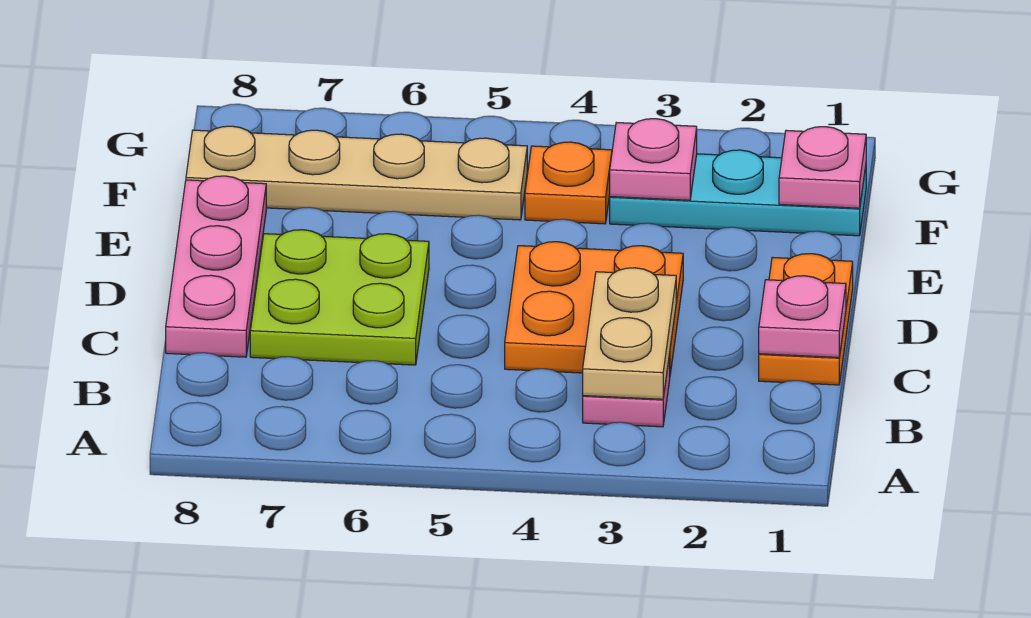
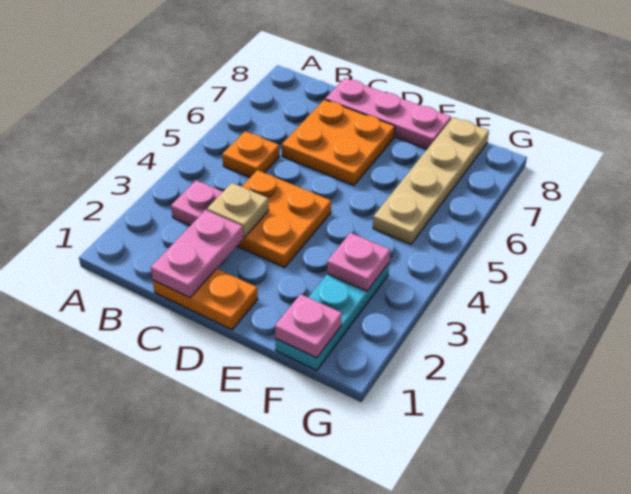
tan plate B3:C3 level 2 -> tan plate C3 level 2
pink plate C1 level 2 -> pink plate C1:C2 level 2
lime plate C6:D7 level 1 -> orange plate C6:D7 level 1
orange plate F4 level 1 -> orange plate B5 level 1

